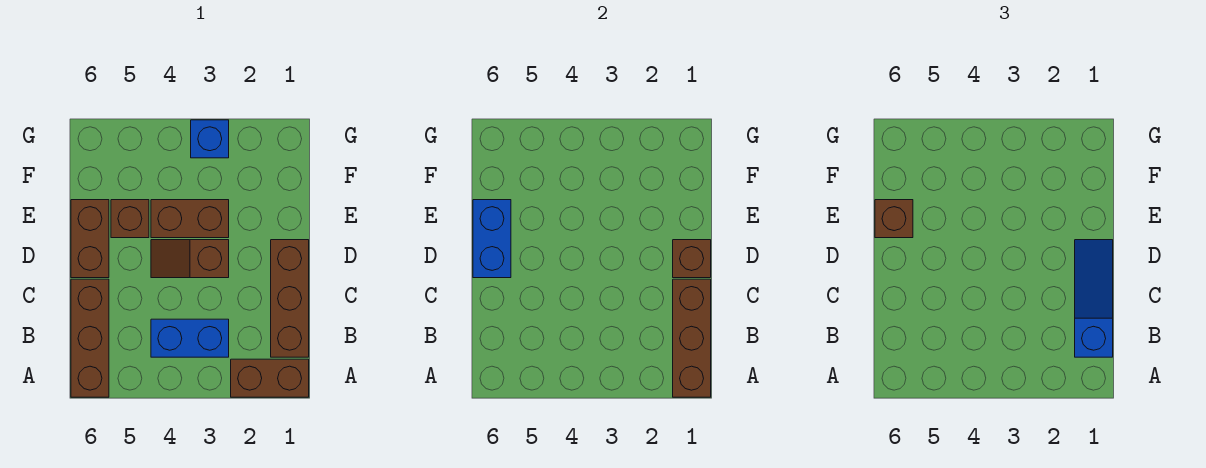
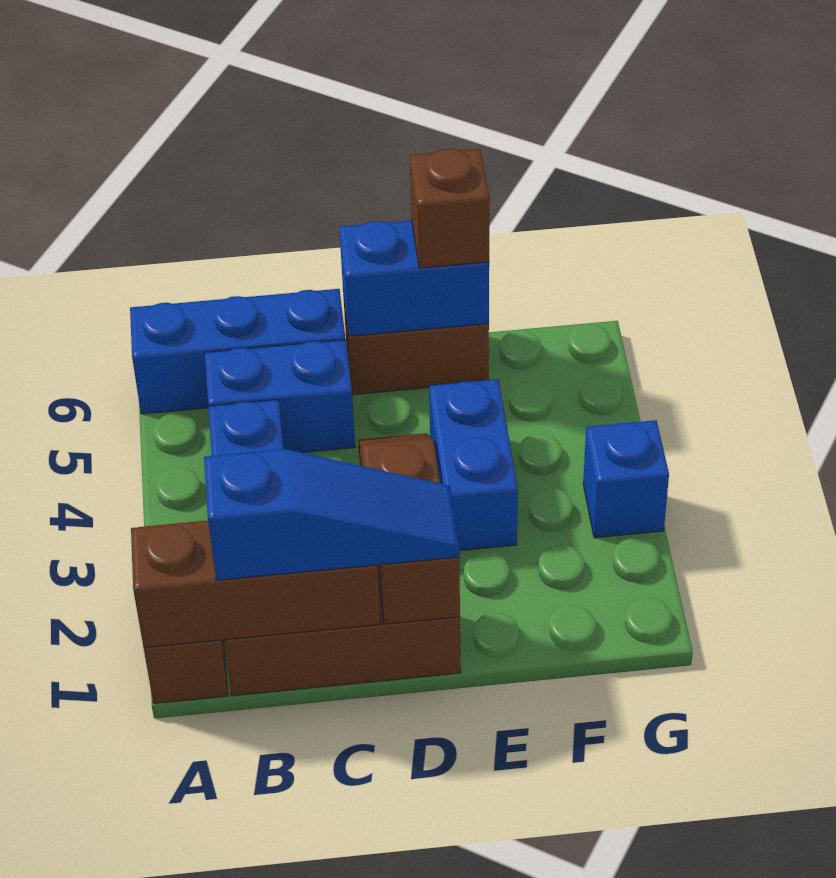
brown brick A6:C6 level 1 -> blue brick A6:C6 level 1
none -> blue brick B5:C5 level 1
brown brick E3:E4 level 1 -> blue brick E3:E4 level 1
brown brick E5 level 1 -> none

